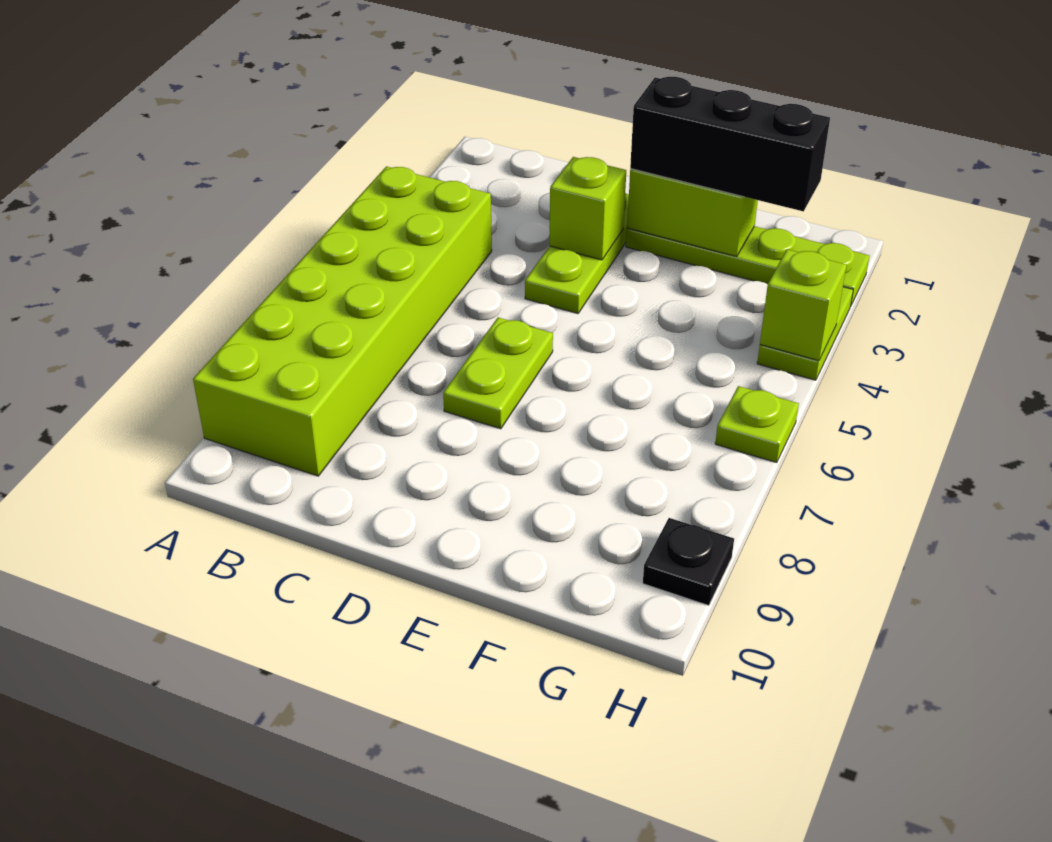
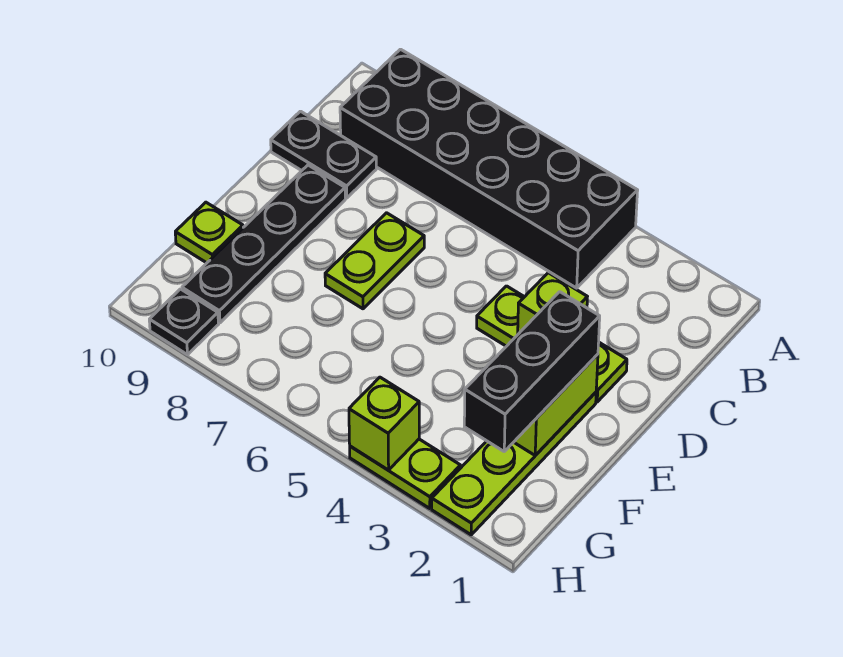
lime brick A4:B9 level 1 -> black brick A4:B9 level 1
none -> black plate C9:C10 level 1
lime plate D6:D7 level 1 -> lime plate D7:E7 level 1
none -> black plate D9:G9 level 1
lime plate H6 level 1 -> lime plate F10 level 1

